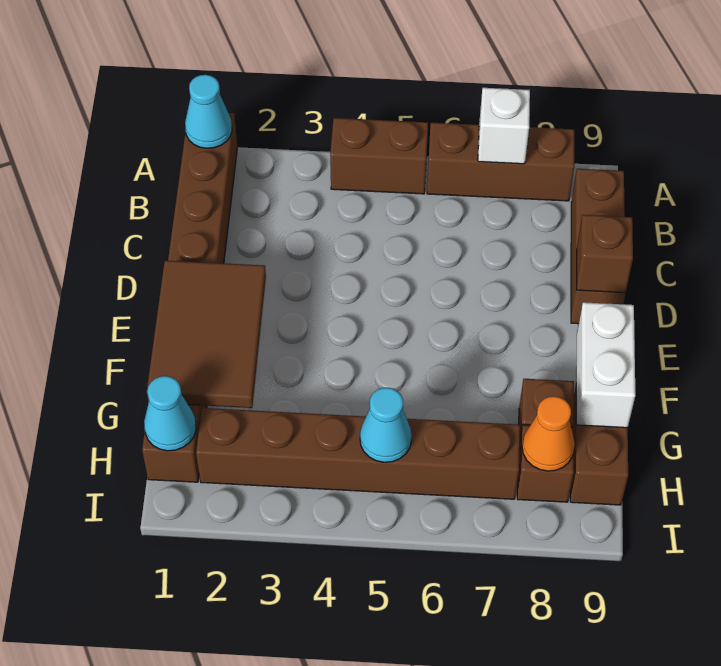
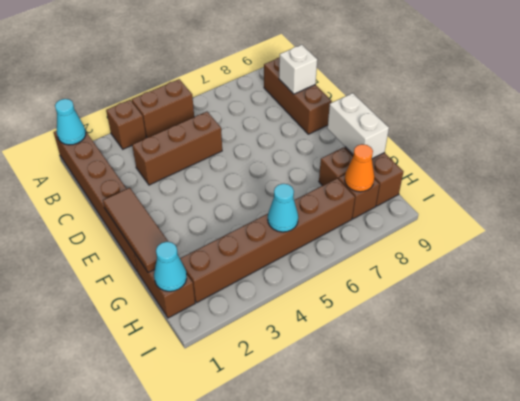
brown brick A6:A8 level 1 -> brown brick C3:C5 level 1
white brick A7 level 2 -> white brick C9 level 2
brown brick D9 level 2 -> brown brick A3 level 1
brown tile E1:G2 level 2 -> brown tile E1:G1 level 2

